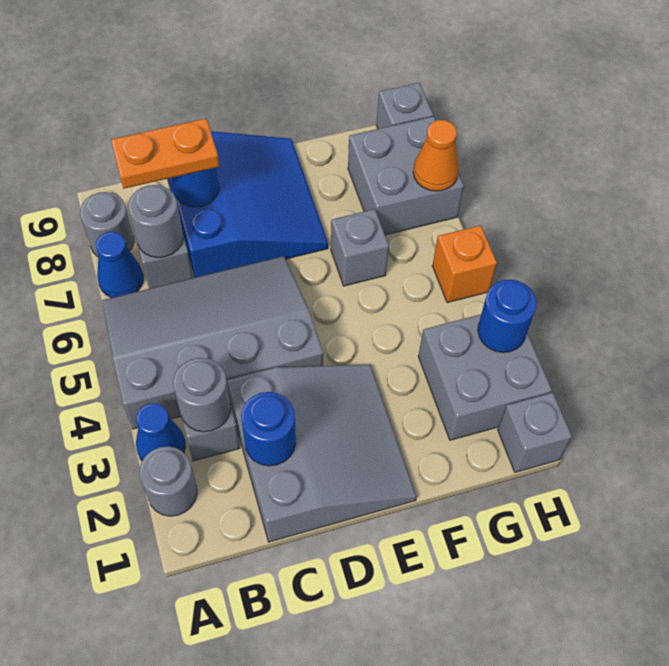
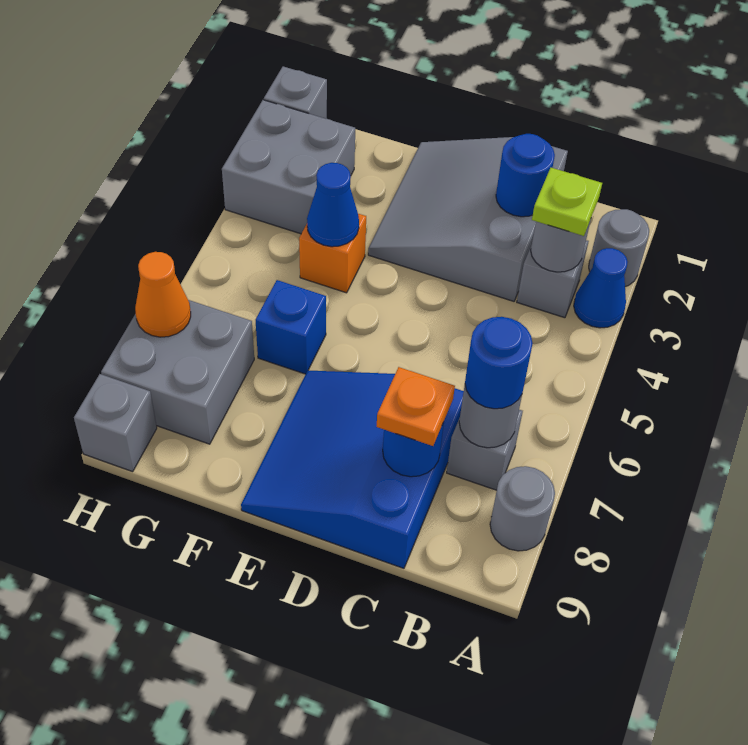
grey slope A4:D6 level 1 top 4 -> none
blue cone A7 level 1 -> blue cone F4 level 2
none -> lime plate B3 level 3
orange plate B8:C8 level 3 -> orange plate C8 level 3
grey brick F6 level 1 -> blue brick F6 level 1
blue round brick H3 level 2 -> blue round brick B7 level 3
orange brick H5 level 1 -> orange brick F4 level 1

